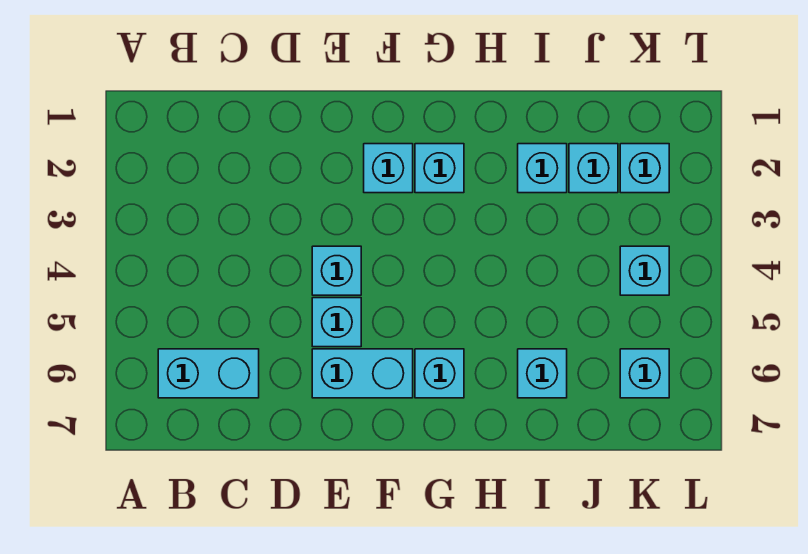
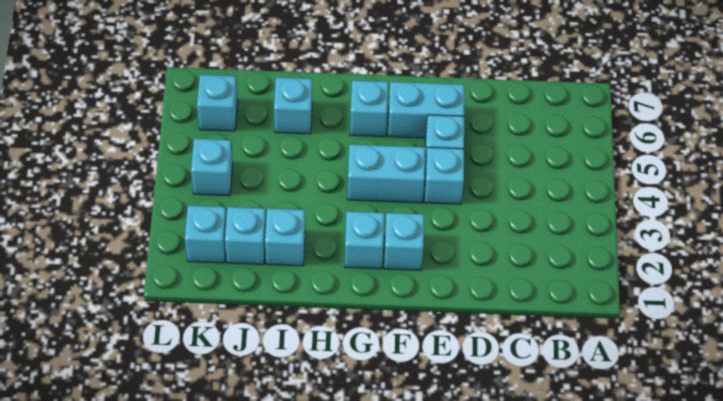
cyan brick B6:C6 level 1 -> cyan brick F4:G4 level 1

